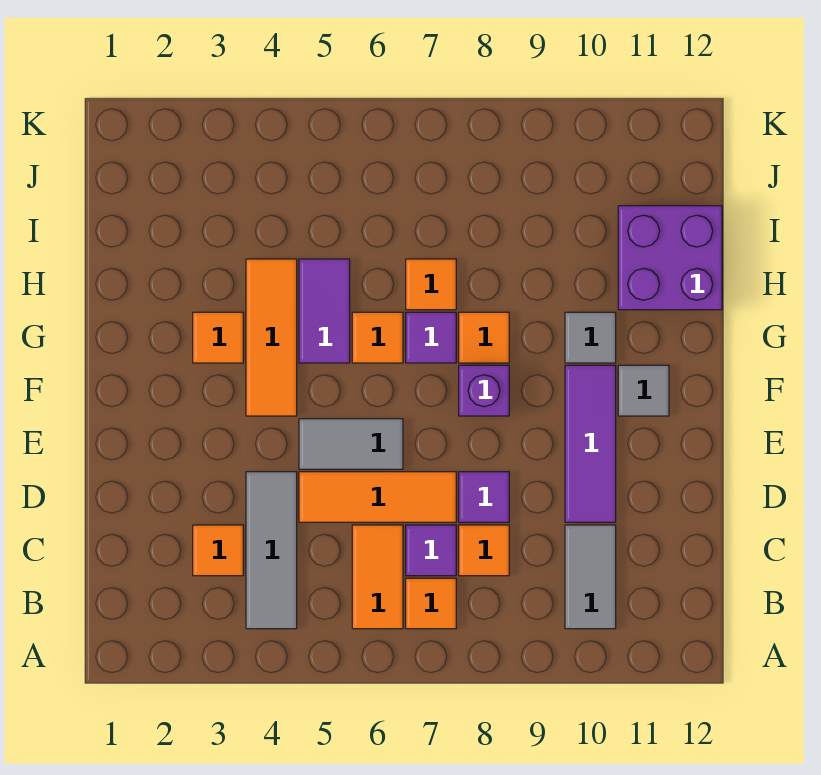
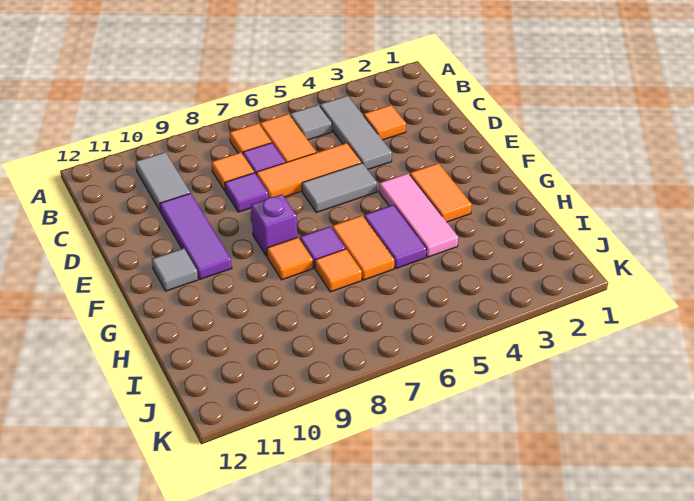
orange tile F4:H4 level 1 -> pink tile F4:H4 level 1
orange tile G3 level 1 -> orange tile F3:G3 level 1
orange tile G6 level 1 -> orange tile G6:H6 level 1
grey tile G10 level 1 -> grey tile B5 level 1
purple brick H11:I12 level 1 -> none

